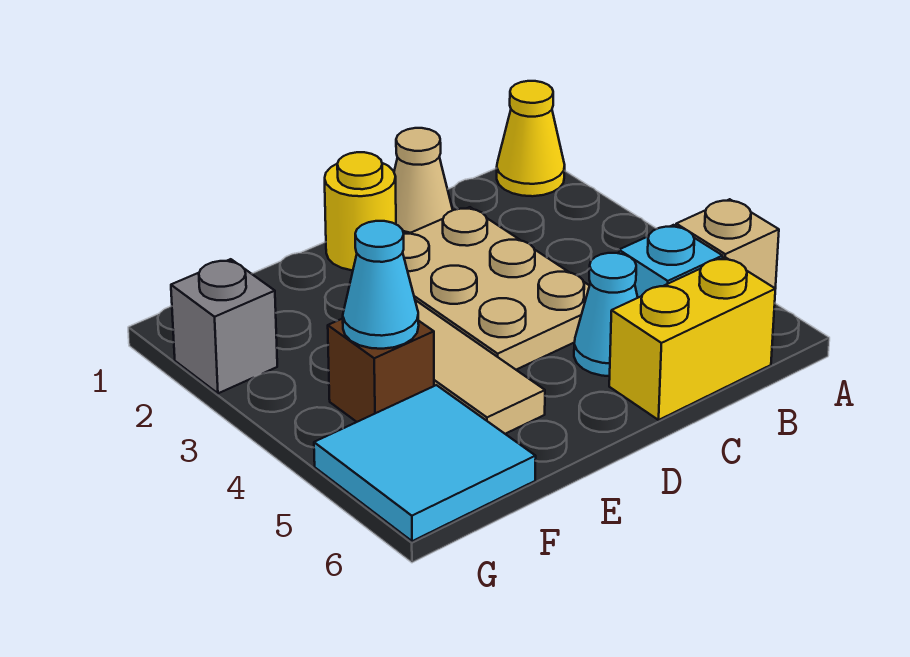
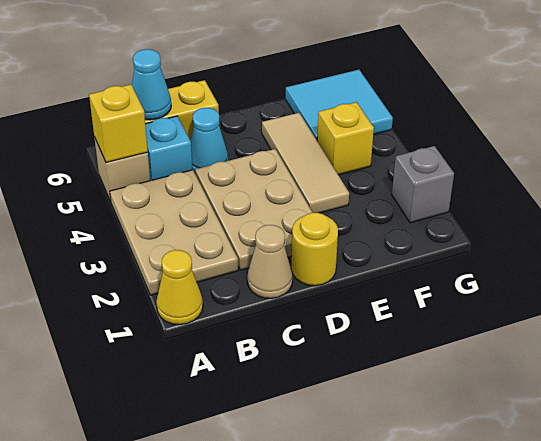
none -> tan plate A2:B4 level 1
none -> yellow brick A5 level 2
brown brick F4 level 1 -> yellow brick F4 level 1
cyan cone F4 level 2 -> cyan cone B6 level 2

